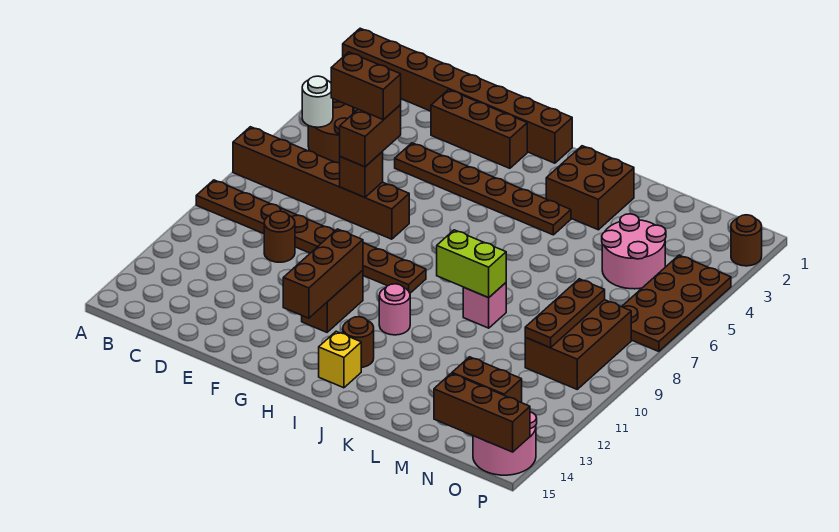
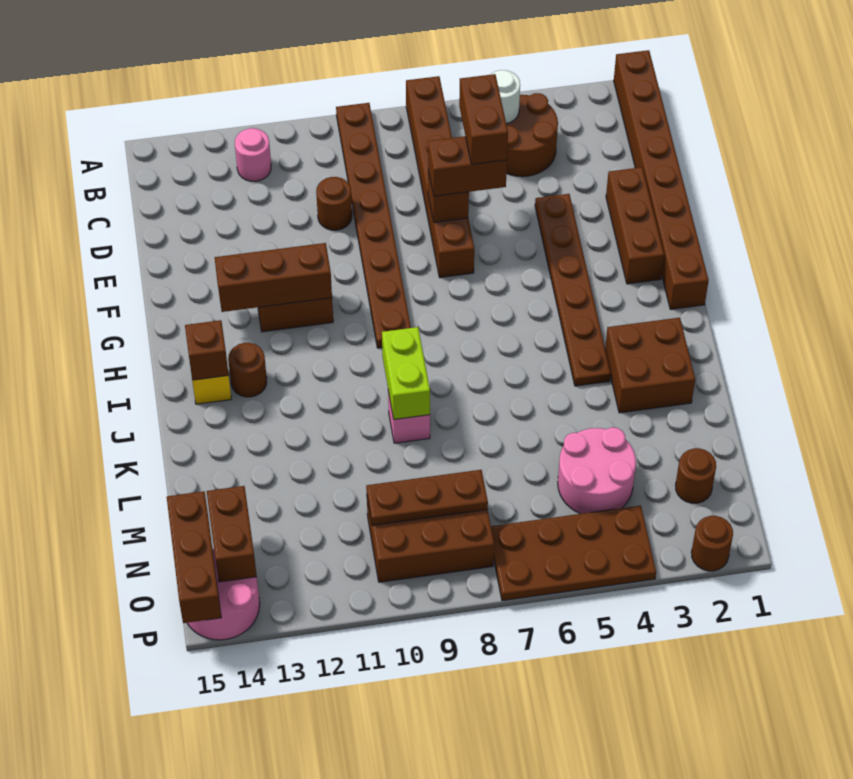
pink round brick I11 level 1 -> pink round brick B12 level 1
none -> brown brick I14 level 2
none -> brown round brick N2 level 1

